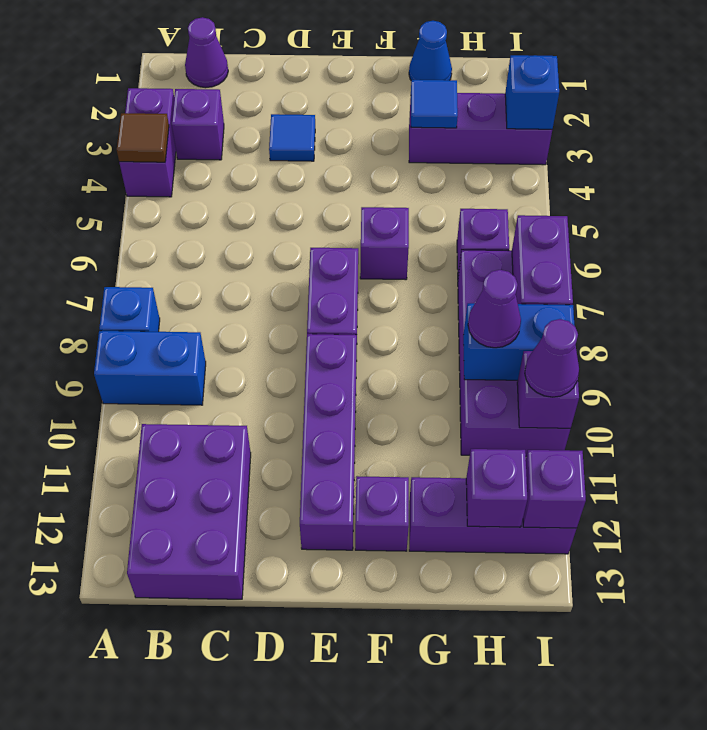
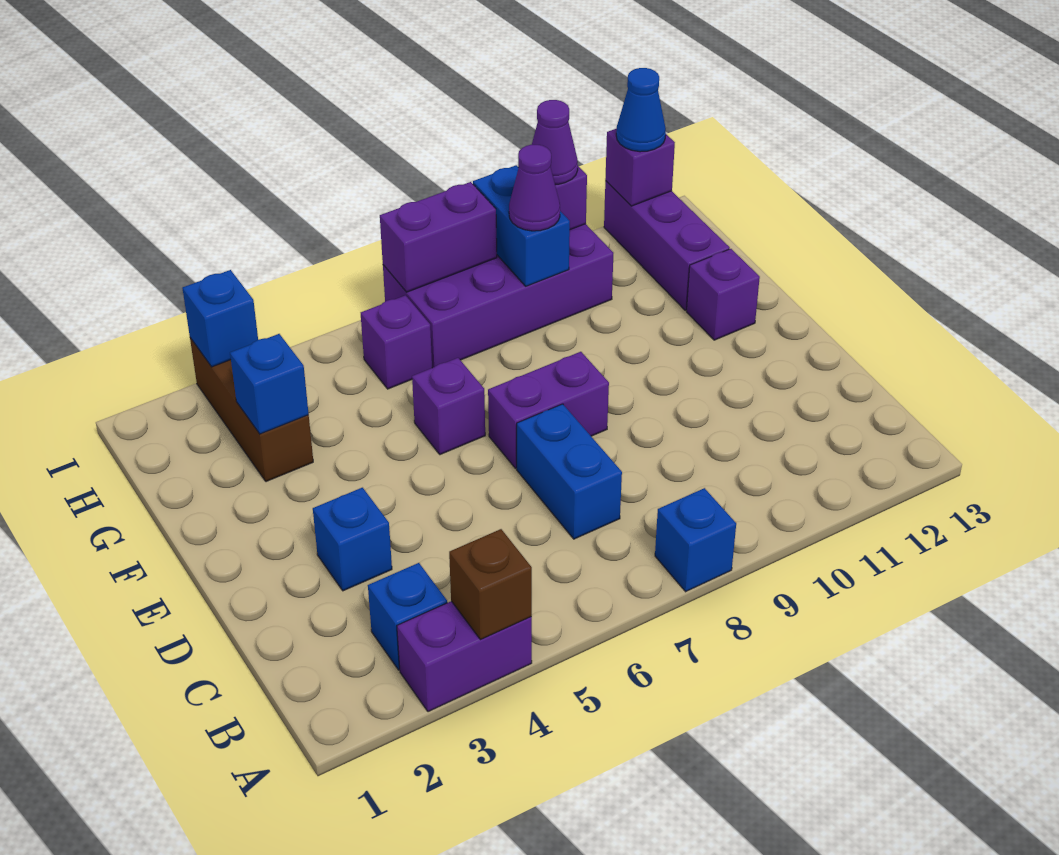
brown tile A4 level 2 -> brown brick A4 level 2
blue brick A9:B9 level 1 -> blue brick C7:D7 level 1
purple cone B1 level 1 -> none
purple brick B3 level 1 -> blue brick B3 level 1
purple brick B11:C13 level 1 -> none
blue tile D3 level 1 -> blue brick D3 level 1
purple brick E9:E12 level 1 -> none
blue cone G1 level 1 -> blue cone I12 level 3
purple brick G3:I3 level 1 -> brown brick G3:I3 level 1
blue tile G3 level 2 -> blue brick G3 level 2
purple brick H12 level 2 -> none

